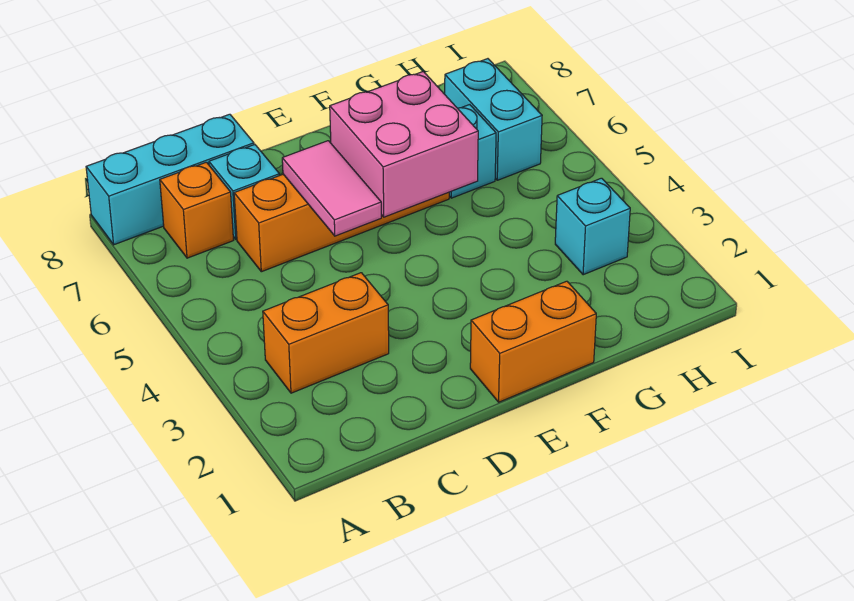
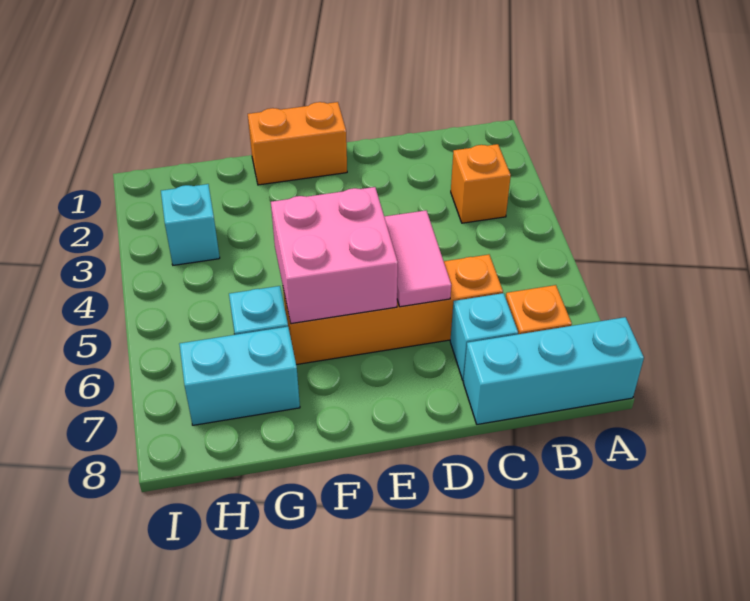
orange brick B3:C3 level 1 -> orange brick B3 level 1
cyan brick H6:H7 level 1 -> cyan brick G7:H7 level 1

